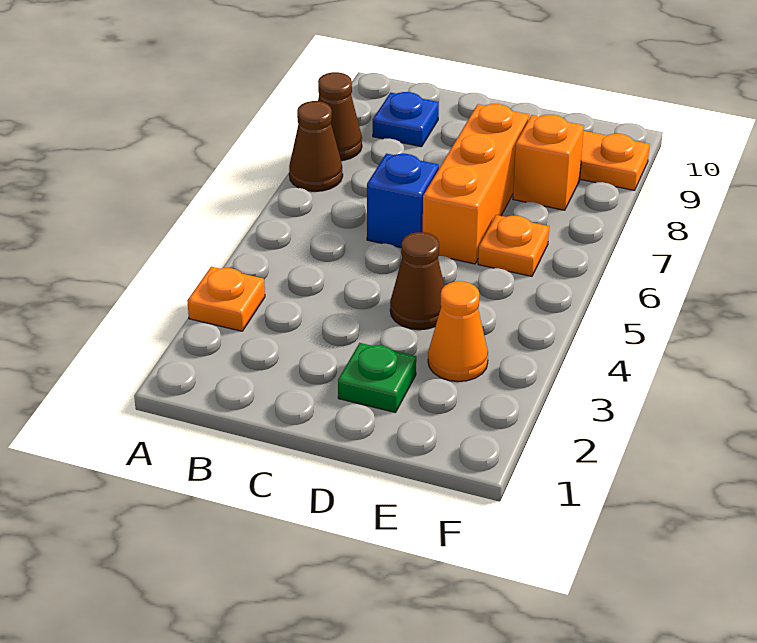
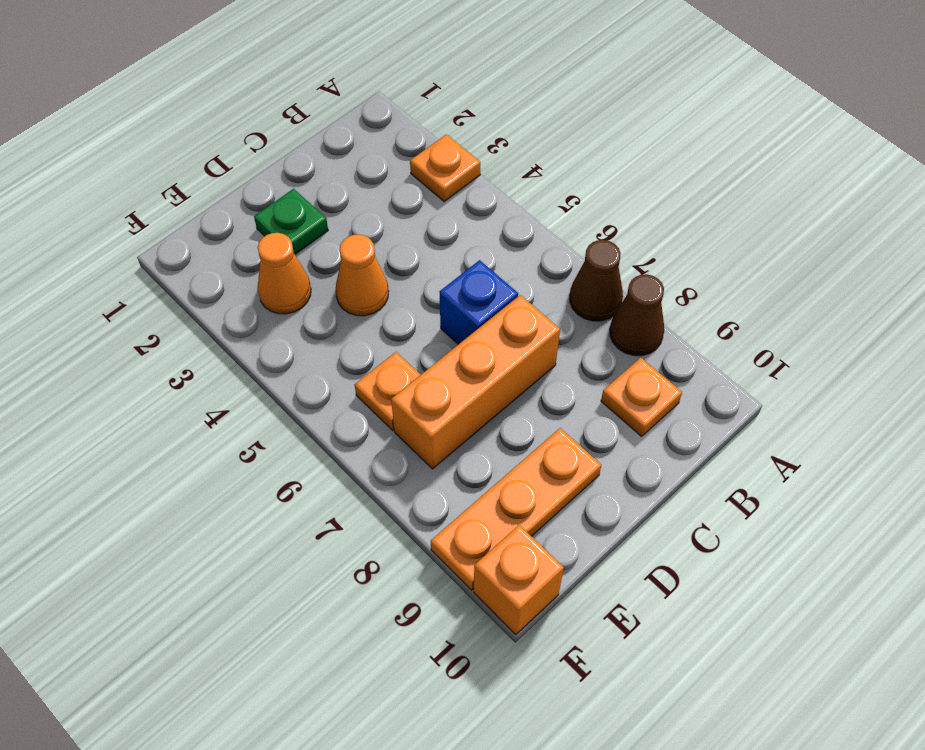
blue plate B9 level 1 -> orange plate B9 level 1
brown cone D4 level 1 -> orange cone D4 level 1
orange brick D6:D8 level 1 -> orange brick C7:E7 level 1
orange brick E8 level 1 -> orange brick F10 level 1

